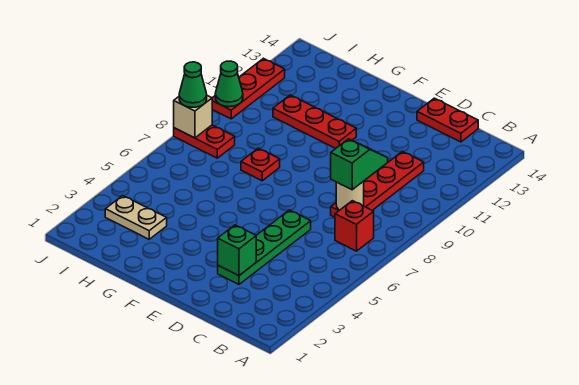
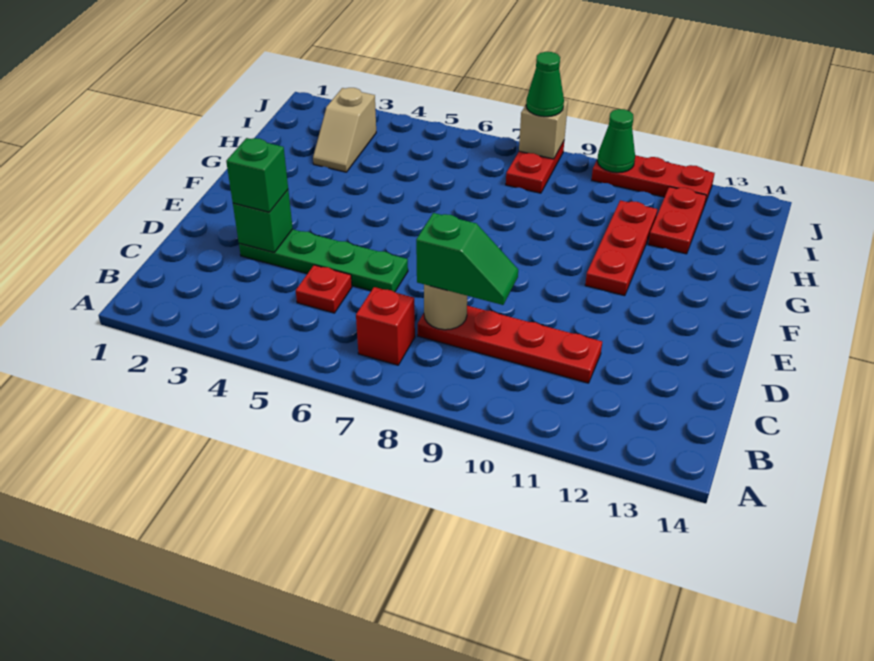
red plate C14:D14 level 1 -> red plate H12:I12 level 1
none -> green brick D3 level 3
red plate G8 level 1 -> red plate C5 level 1
tan plate H3:I3 level 1 -> tan slope H3:I3 level 1 top I

